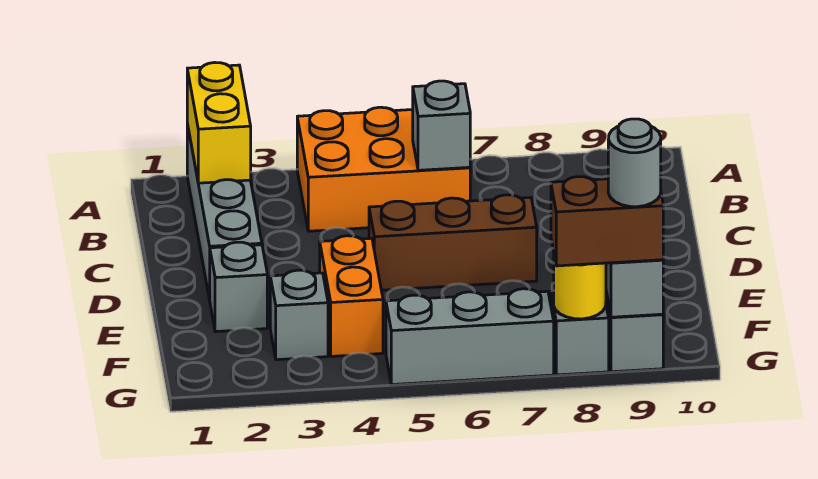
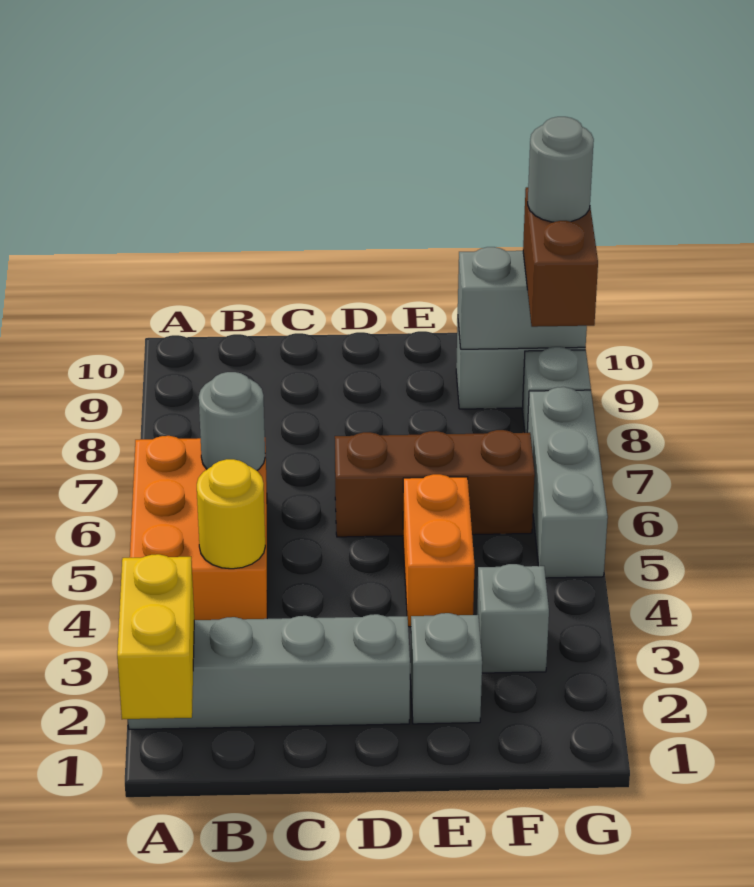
yellow brick A2:B2 level 2 -> yellow brick A1:A2 level 2
grey brick B6 level 2 -> grey round brick B6 level 2
brown brick D5:D7 level 1 -> brown brick D6:F6 level 1
orange brick E4:F4 level 1 -> orange brick E4:E5 level 1
yellow round brick G8 level 2 -> yellow round brick B4 level 2

